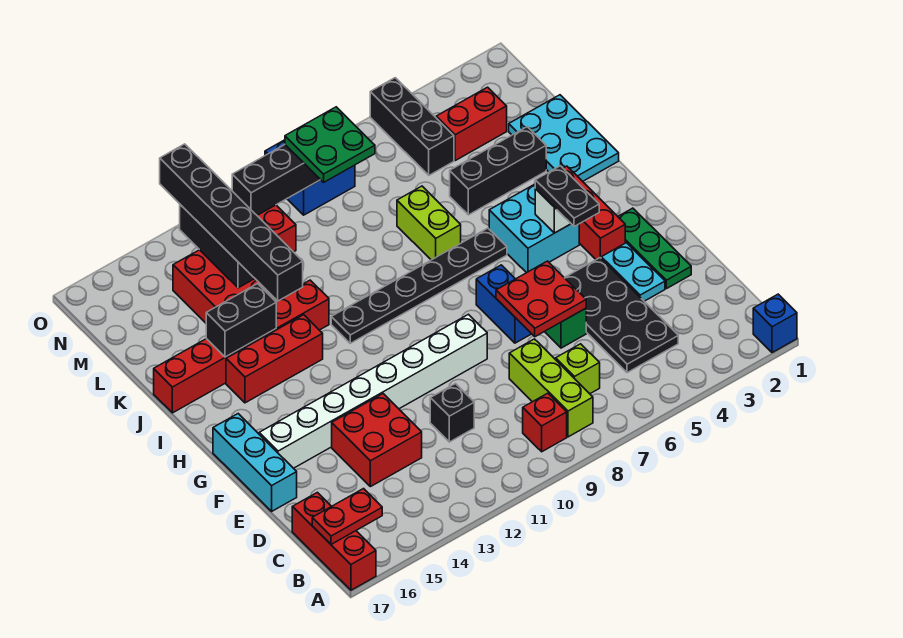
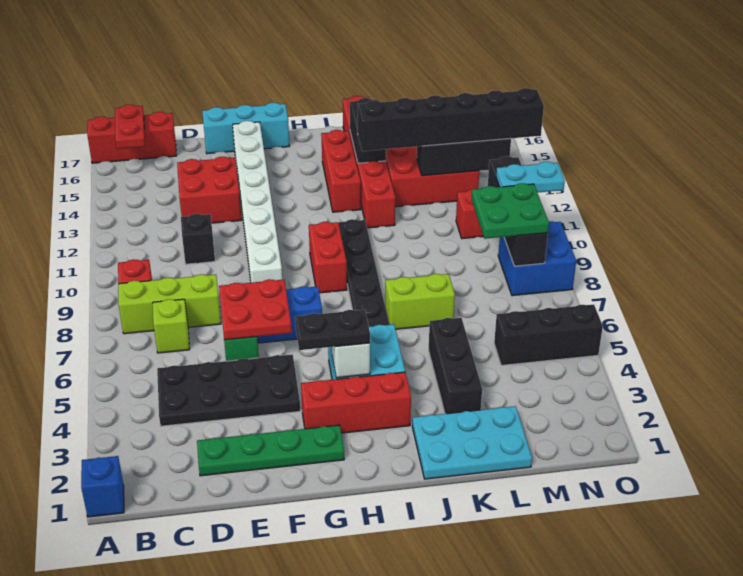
green plate E2:G2 level 1 -> green plate D2:G2 level 1
cyan plate E3:F3 level 1 -> cyan plate N10:O10 level 3
red brick M3:M4 level 1 -> red brick H9:H10 level 1

